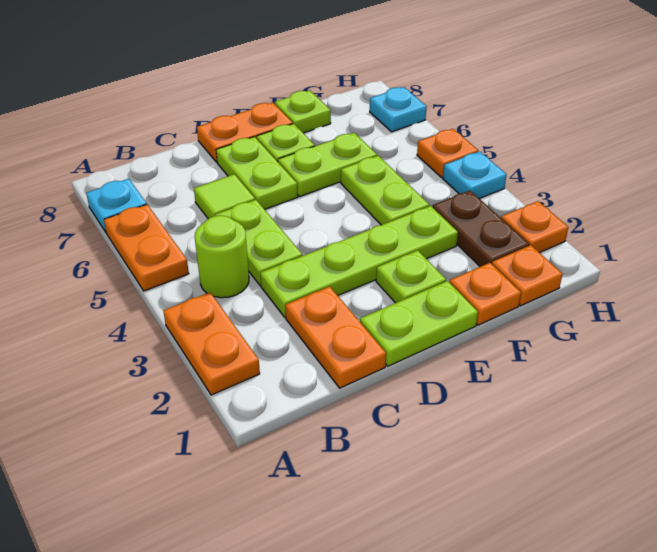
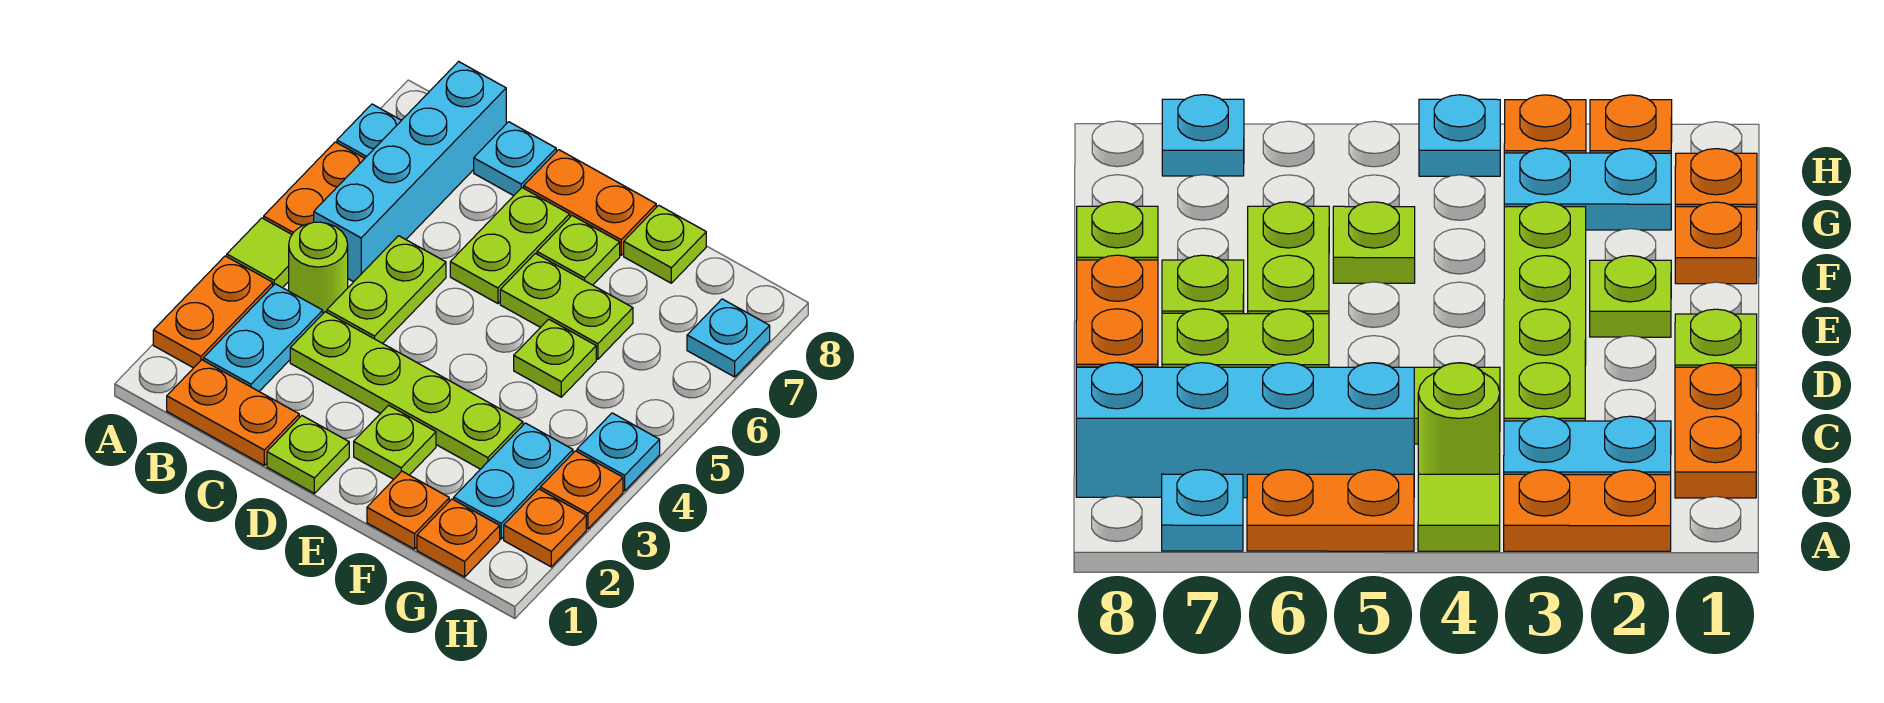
none -> cyan plate B2:B3 level 1
none -> cyan brick B5:B8 level 1
orange plate C1:C2 level 1 -> orange plate B1:C1 level 1
lime tile C6 level 1 -> lime tile A4 level 1
none -> cyan plate C8 level 1
lime plate D1:E1 level 1 -> lime plate D1 level 1
lime plate F4:F5 level 1 -> lime plate F5 level 1
brown plate G2:G3 level 1 -> cyan plate G2:G3 level 1
orange plate H5 level 1 -> orange plate H3 level 1

